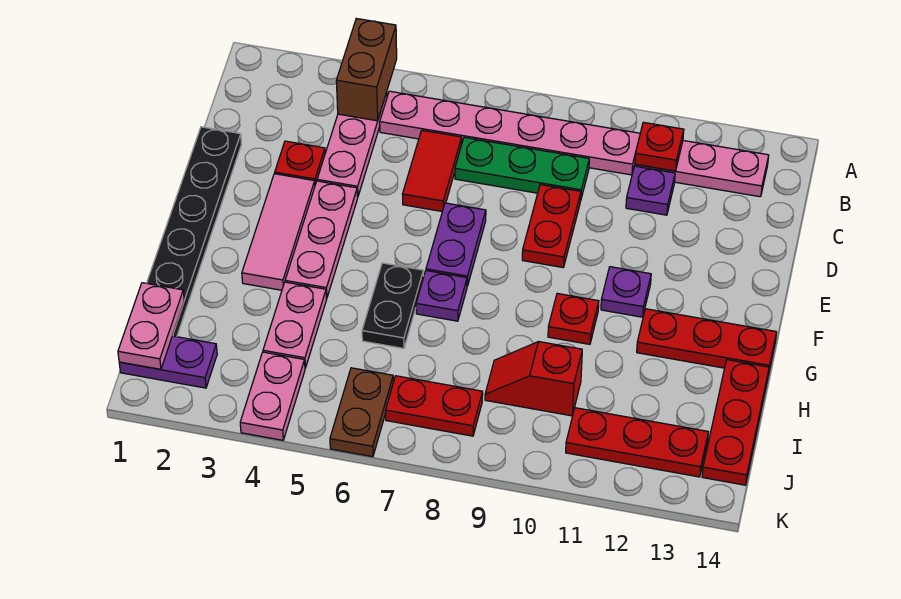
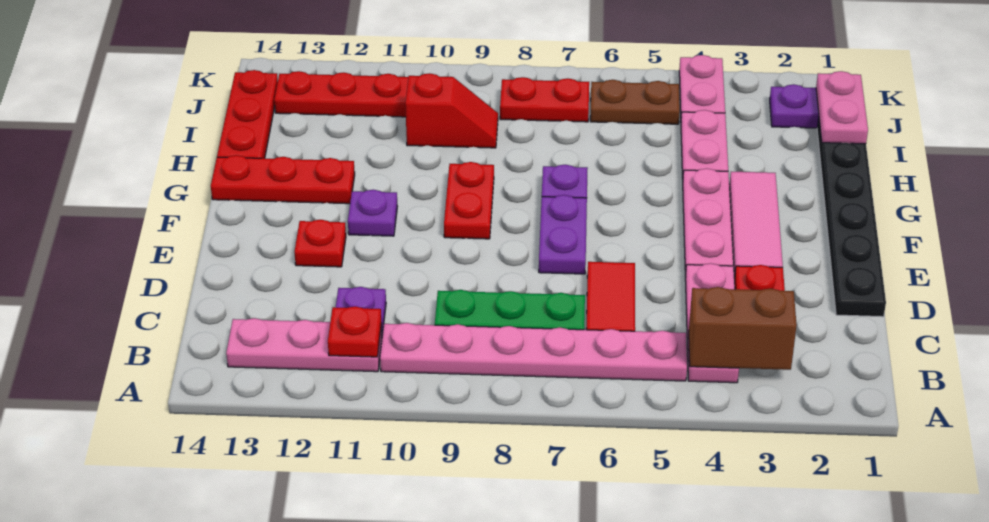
brown brick A4:B4 level 2 -> brown brick B3:B4 level 2
red plate D9:E9 level 1 -> red plate F9:G9 level 1
black plate G6:H6 level 1 -> none
red plate G10 level 1 -> red plate E12 level 1
brown plate J6:K6 level 1 -> brown plate J5:J6 level 1

